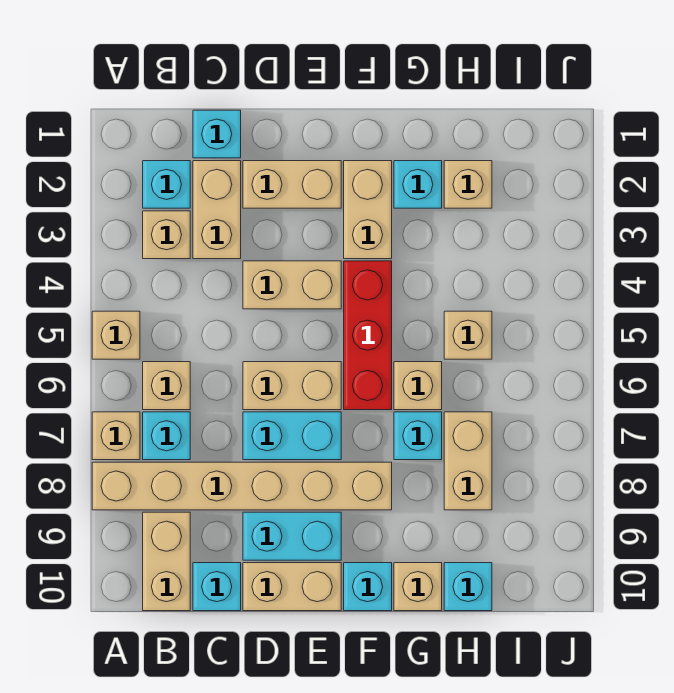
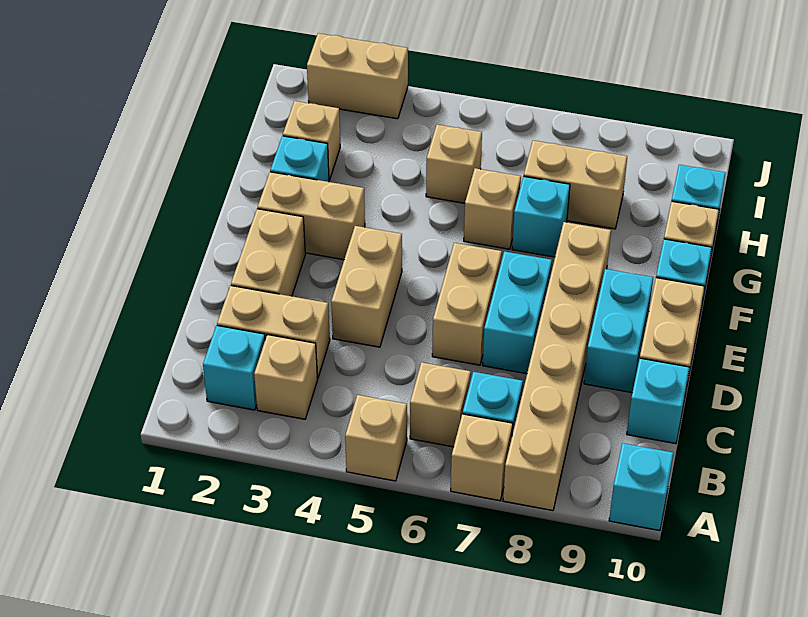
tan brick B9:B10 level 1 -> tan brick J2:J3 level 1
cyan brick C1 level 1 -> cyan brick A10 level 1
red brick F4:F6 level 1 -> none

